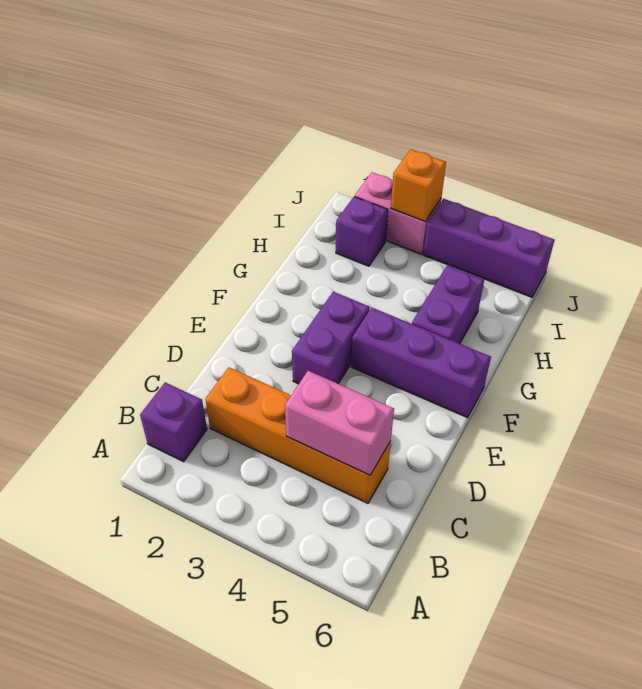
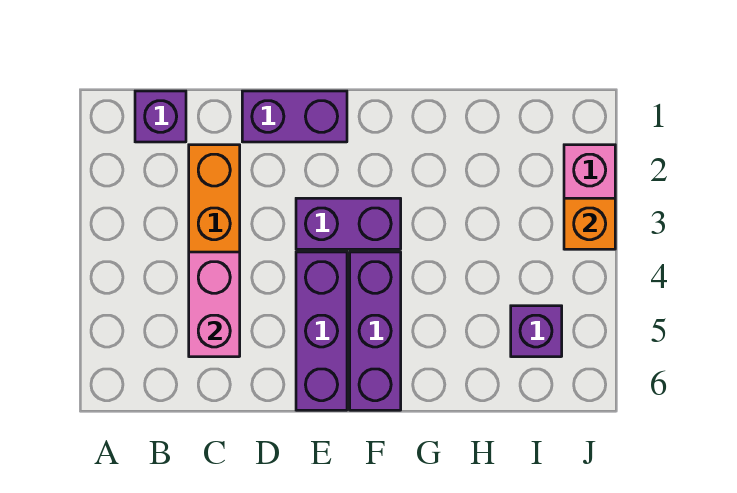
purple brick G5:H5 level 1 -> purple brick D1:E1 level 1
purple brick I2 level 1 -> purple brick I5 level 1
purple brick J4:J6 level 1 -> purple brick E4:E6 level 1

